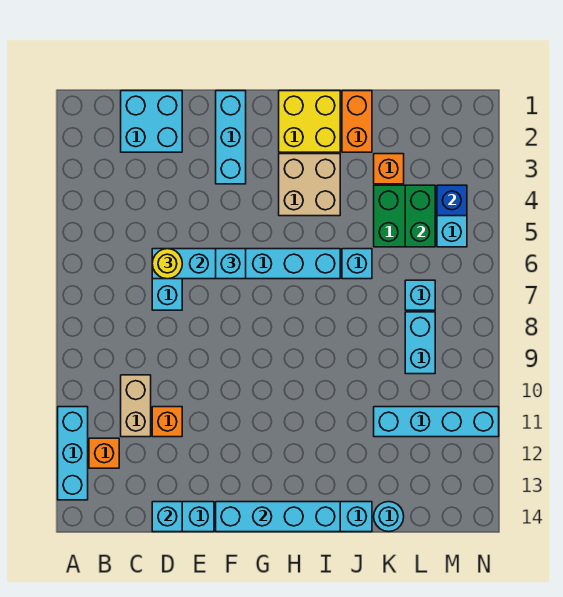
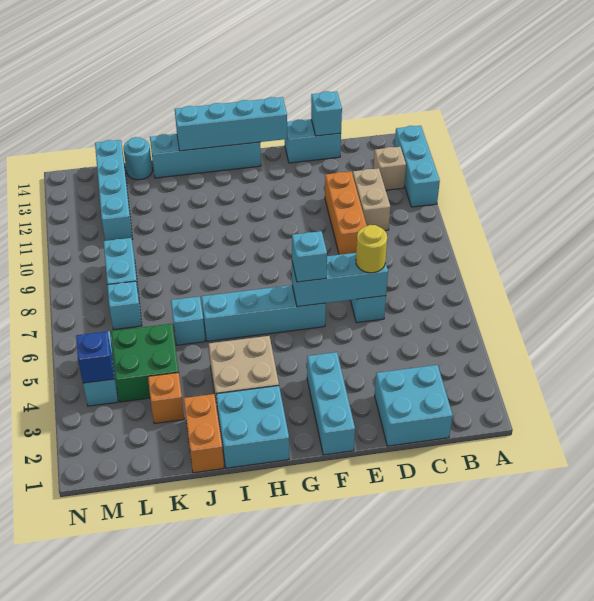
orange brick B12 level 1 -> tan brick B12 level 1
orange brick D11 level 1 -> orange brick D9:D11 level 1
yellow brick H1:I2 level 1 -> cyan brick H1:I2 level 1
cyan brick K11:N11 level 1 -> cyan brick L11:L14 level 1
green brick L4:L5 level 2 -> none

